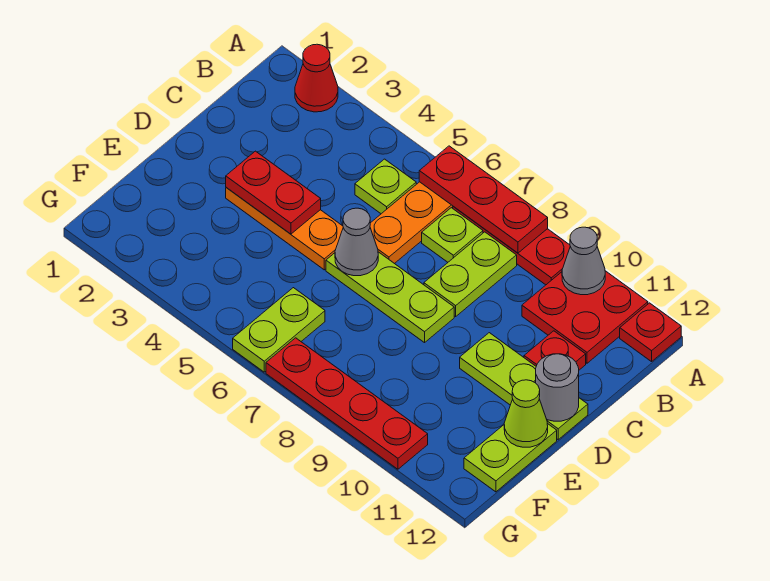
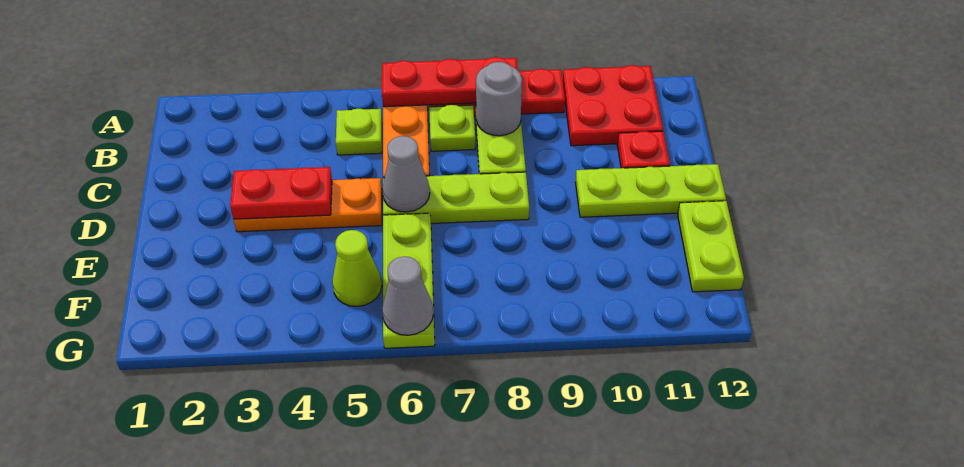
red cone A2 level 1 -> none
grey cone A10 level 2 -> grey cone G6 level 2
red plate A12 level 1 -> none
grey round brick D12 level 2 -> grey round brick B8 level 2
lime cone E12 level 2 -> lime cone F5 level 1
lime plate F6:G6 level 1 -> lime plate E6:G6 level 1
red plate G7:G10 level 1 -> none

